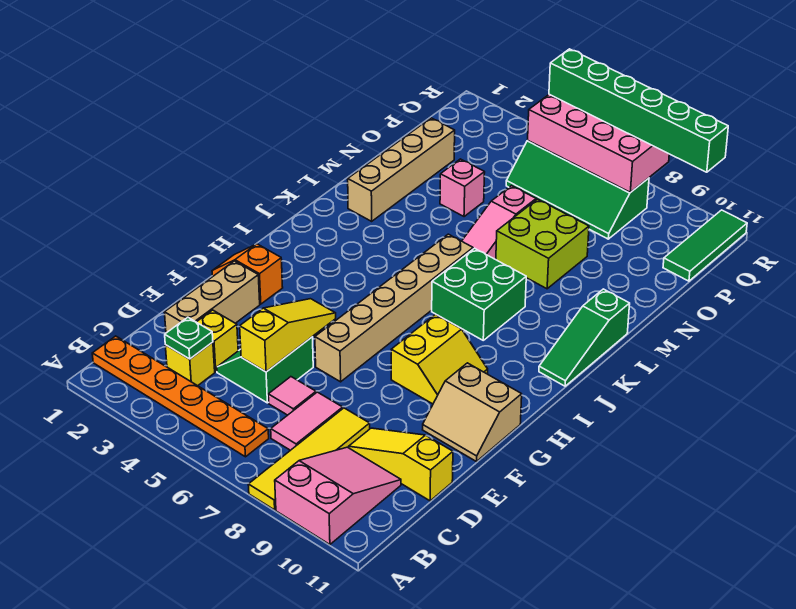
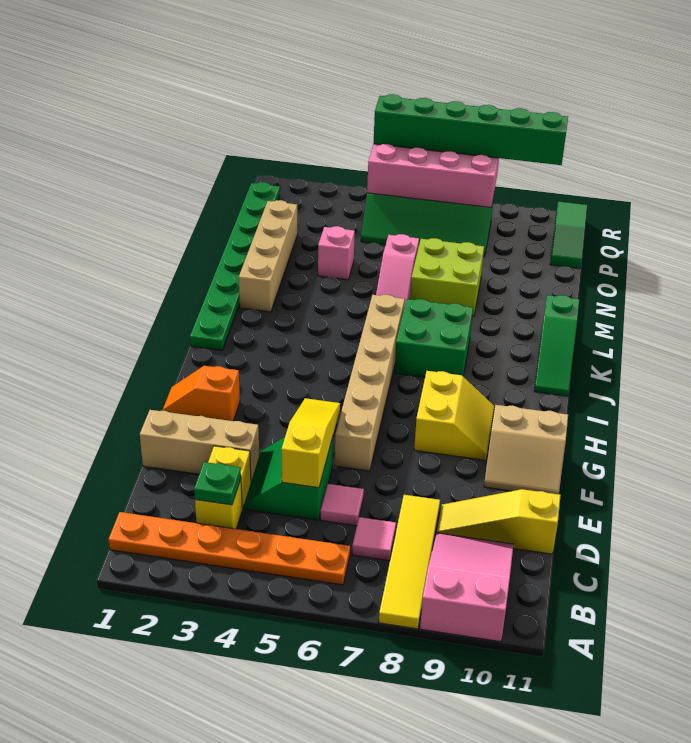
pink tile C7:D7 level 1 -> pink tile C7 level 1
tan brick D2:F2 level 1 -> tan brick E1:E3 level 1
none -> green plate J1:Q1 level 1

